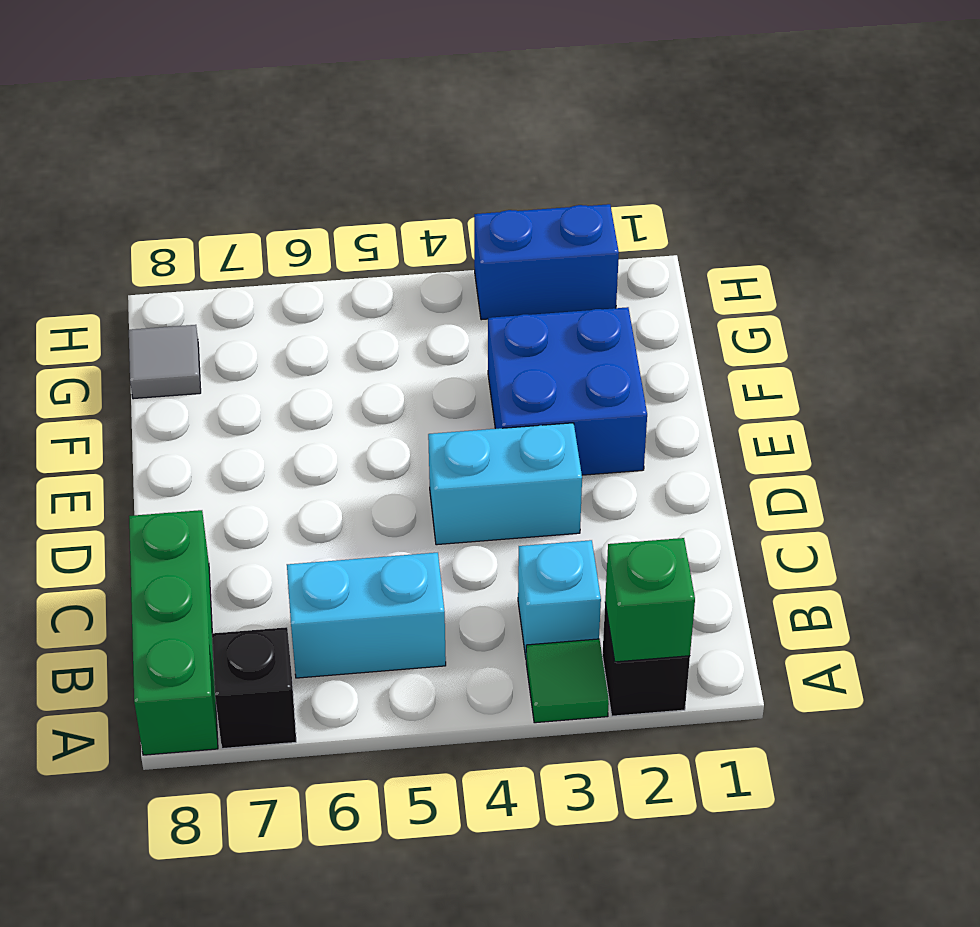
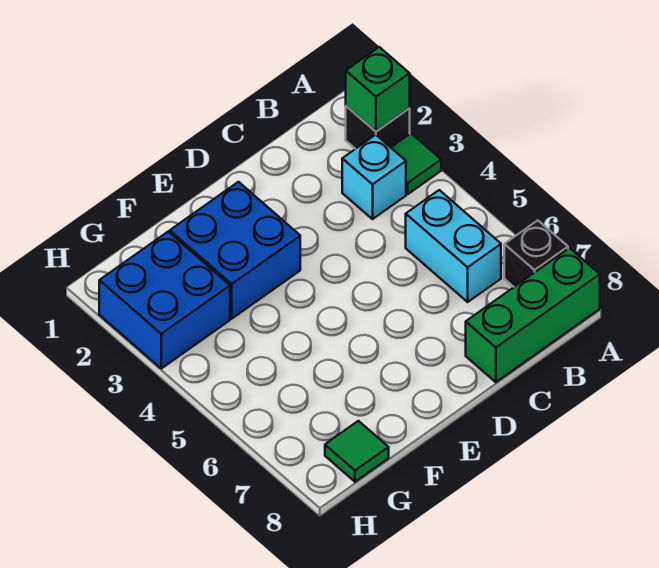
cyan brick D3:D4 level 1 -> none
grey tile G8 level 1 -> green tile G8 level 1
blue brick H2:H3 level 1 -> blue brick G2:H3 level 1

